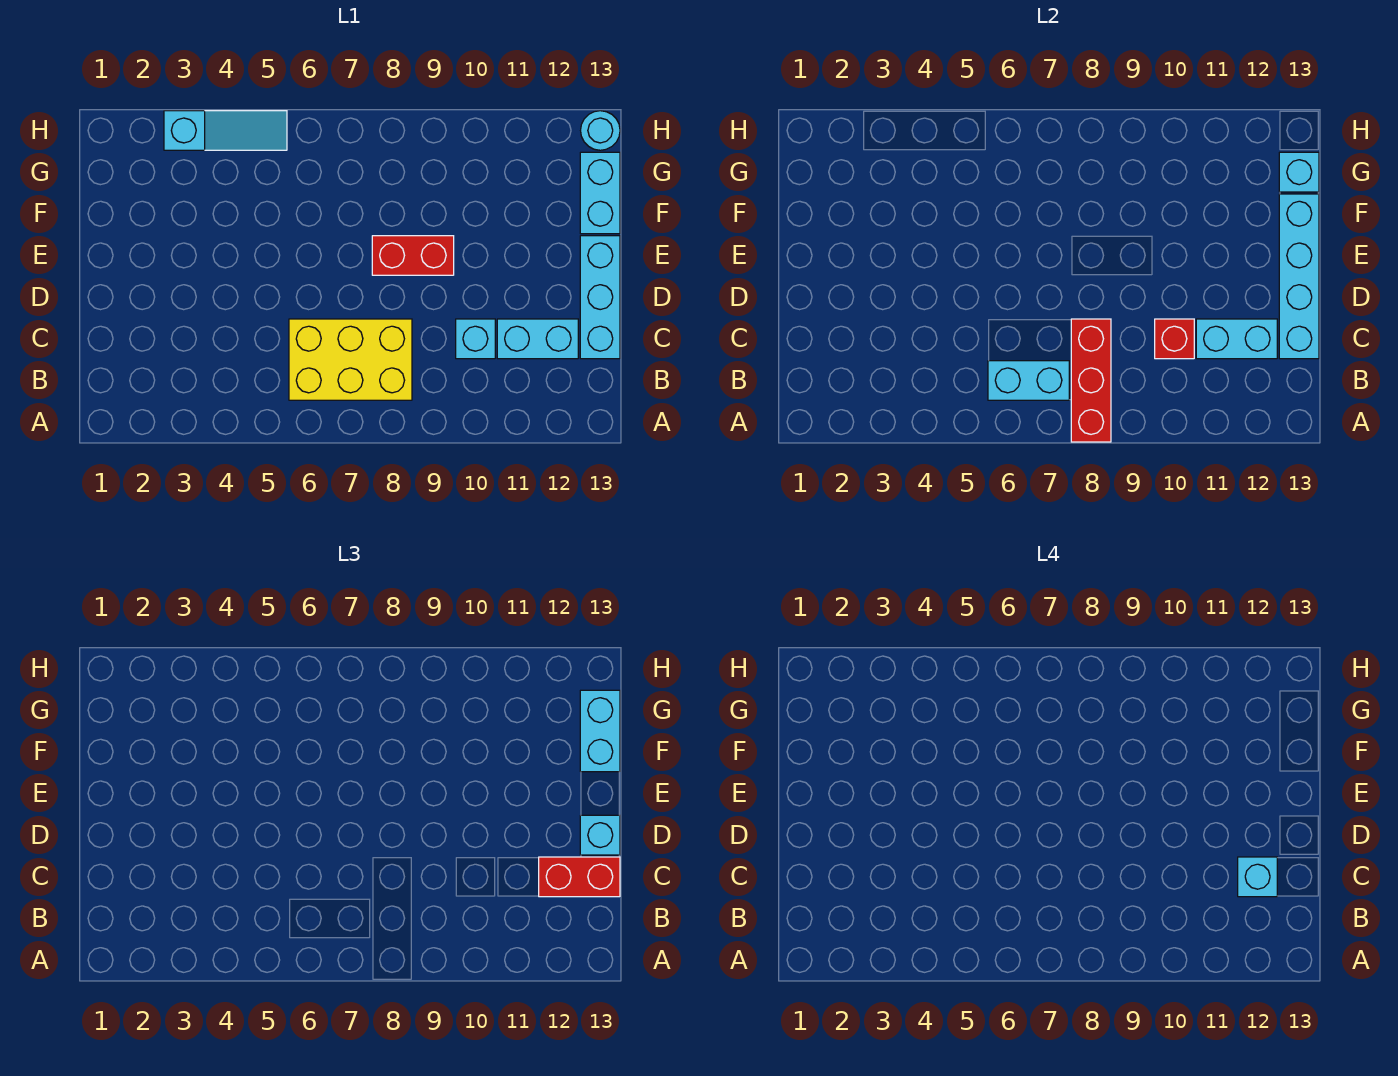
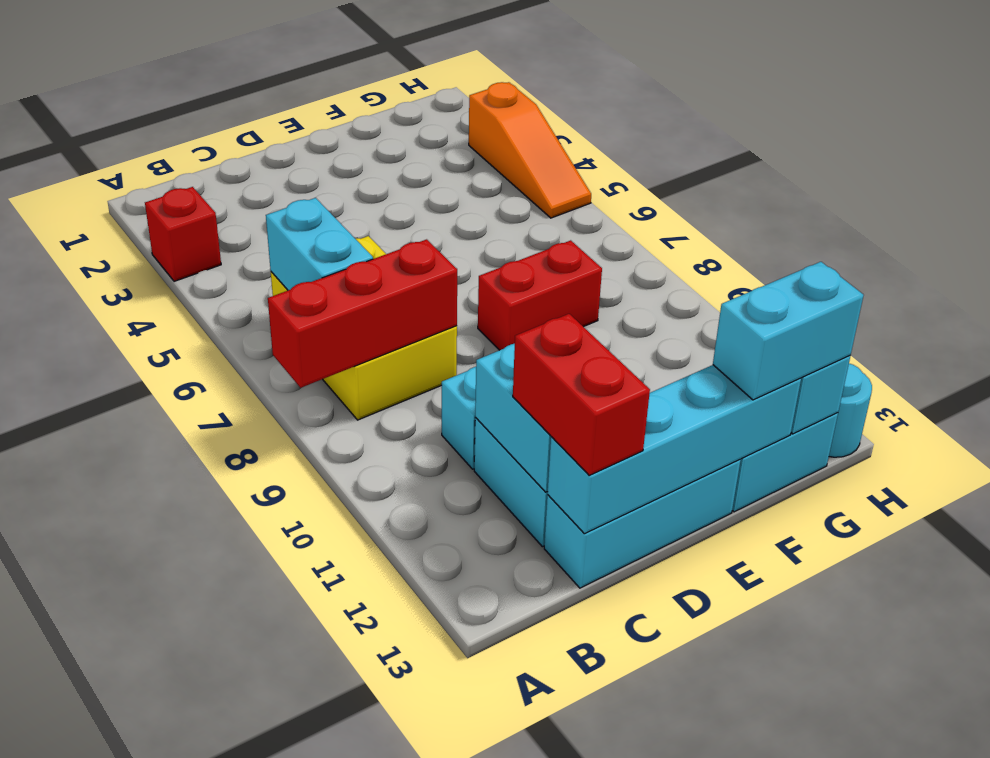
red brick C10 level 2 -> red brick A3 level 1
cyan brick C12 level 4 -> none
cyan brick D13 level 3 -> none
red brick E8:E9 level 1 -> red brick E8:F8 level 1
cyan slope H3:H5 level 1 top 3 -> orange slope H3:H5 level 1 top 3

